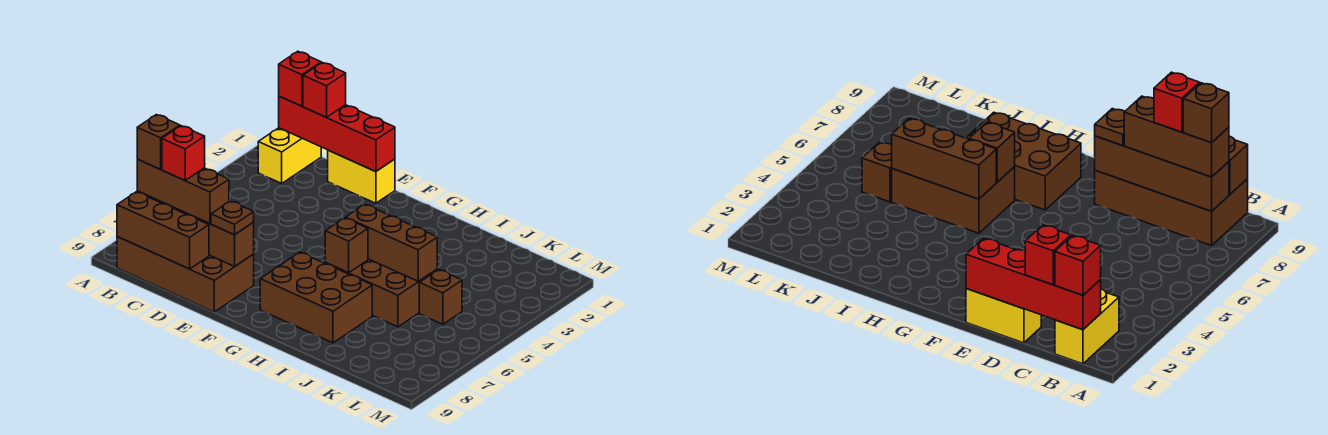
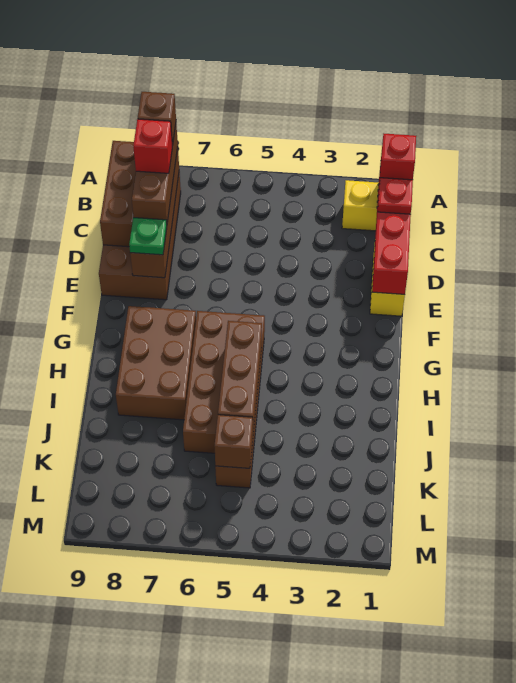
red brick C1 level 3 -> red plate C1 level 3
brown plate E8 level 3 -> green plate E8 level 3
brown brick H5:J6 level 1 -> brown brick G5:J6 level 1
brown brick H6 level 2 -> brown brick K5 level 2

